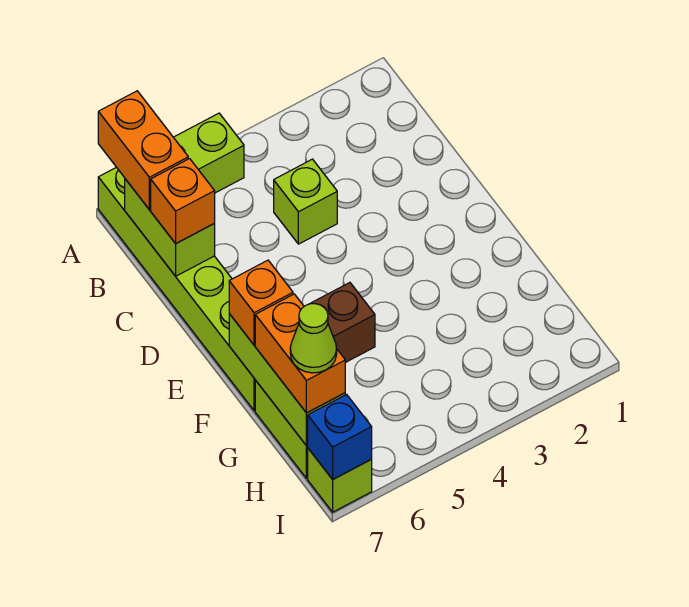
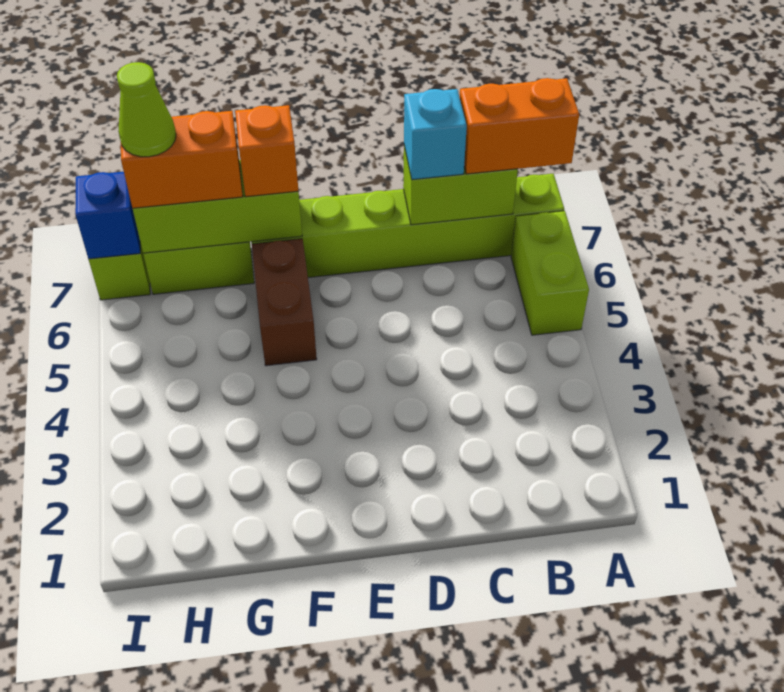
lime brick C4 level 1 -> none
orange brick C7 level 3 -> cyan brick C7 level 3

